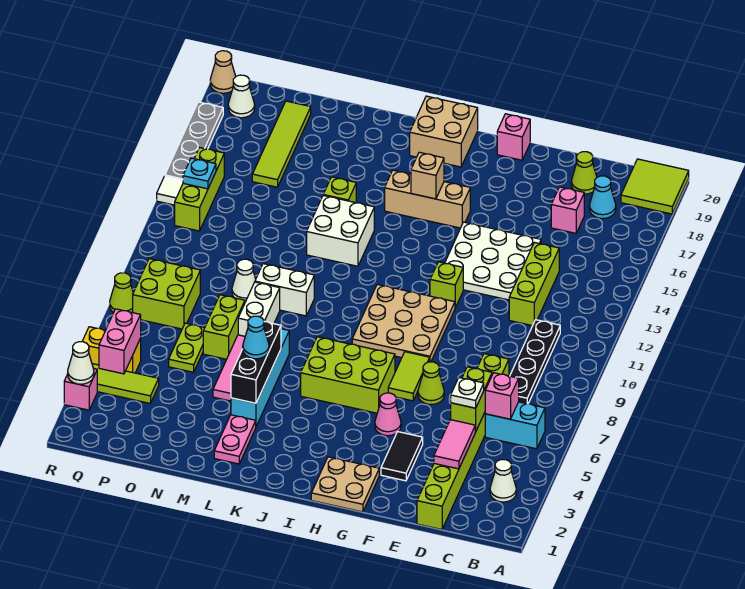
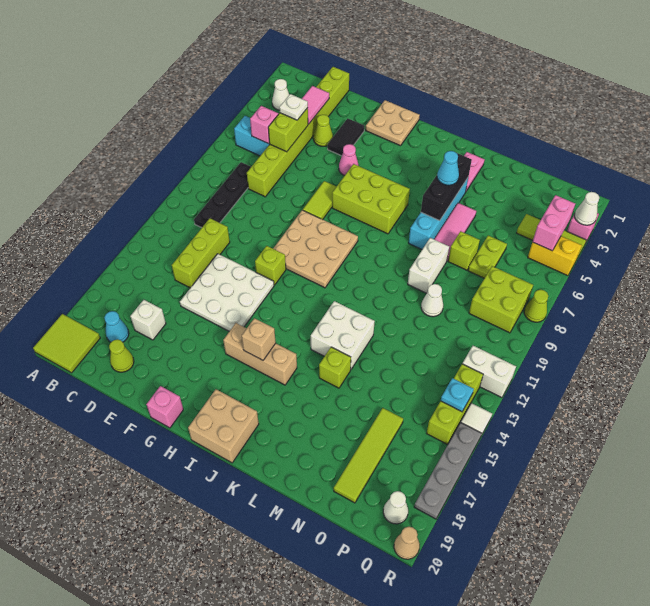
pink brick D17 level 1 -> white brick D17 level 1
lime cone F7 level 1 -> lime cone E4 level 1
white brick L10:M10 level 1 -> white brick Q12:R12 level 1
lime brick N7:N8 level 1 -> lime brick N7 level 1

